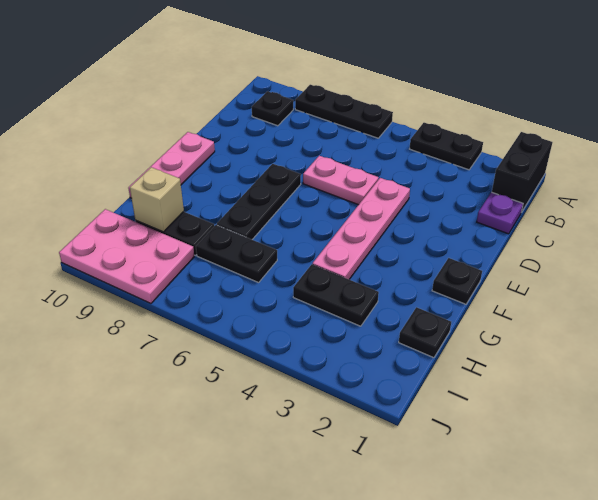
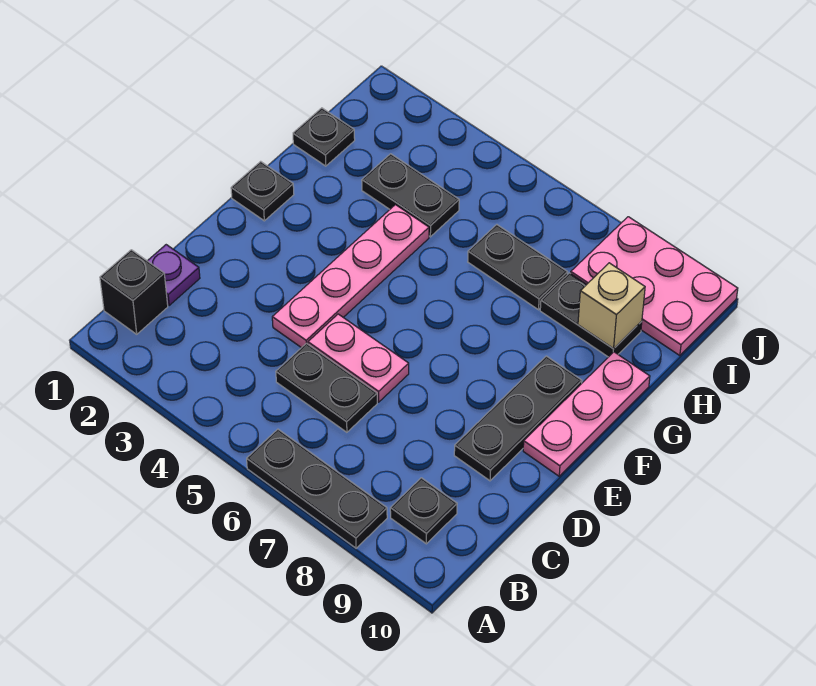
black brick A1:B1 level 1 -> black brick B1 level 1
black plate A3:A4 level 1 -> black plate C5:C6 level 1
black plate E7:G7 level 1 -> black plate D9:F9 level 1

